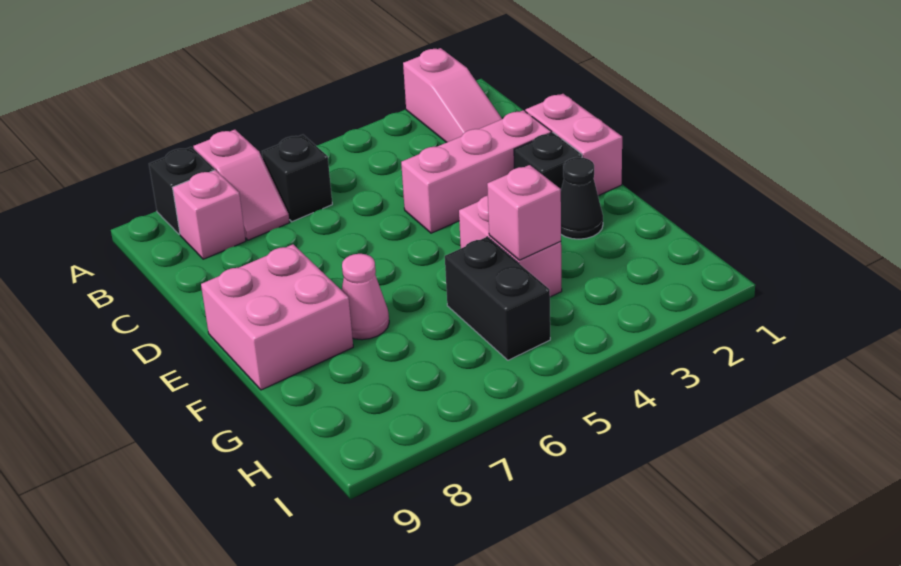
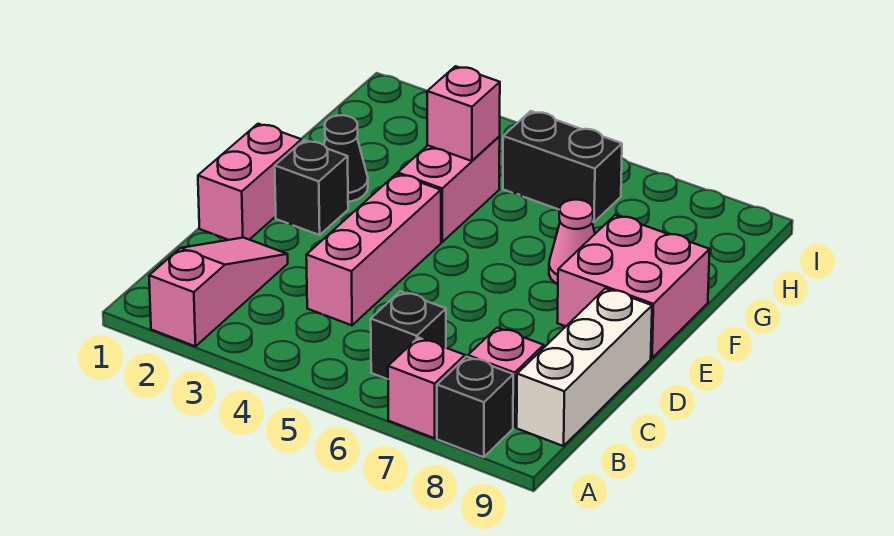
none -> white brick B9:D9 level 1
pink brick D2:D4 level 1 -> pink brick C4:E4 level 1
black brick G5:H5 level 1 -> black brick H5:H6 level 1

